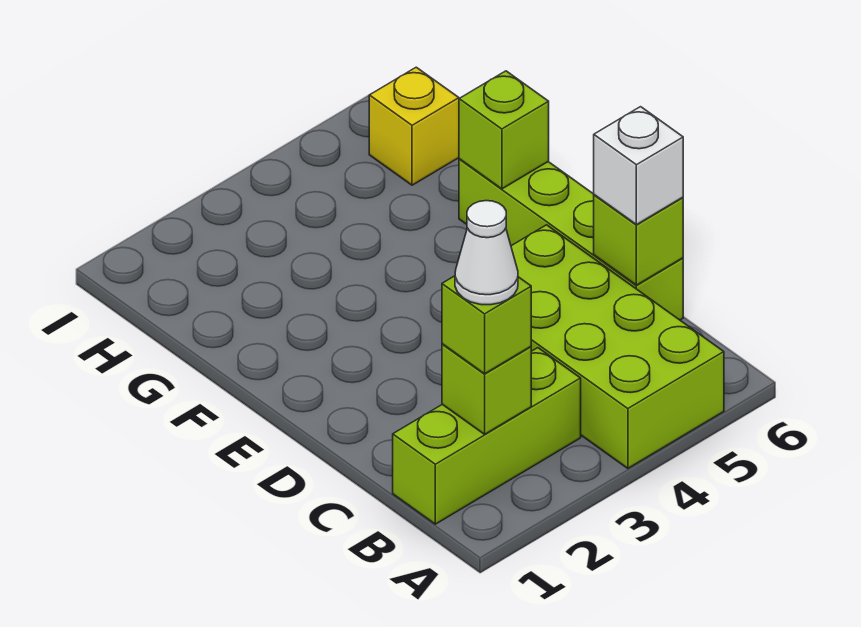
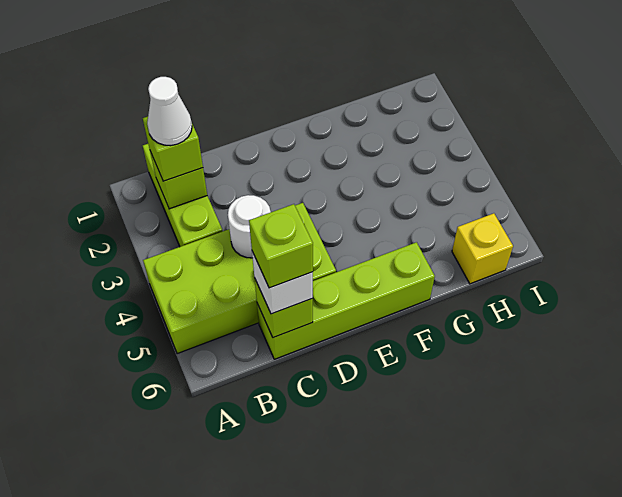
none -> white round brick C4 level 2
lime brick F6 level 2 -> lime brick C6 level 4

